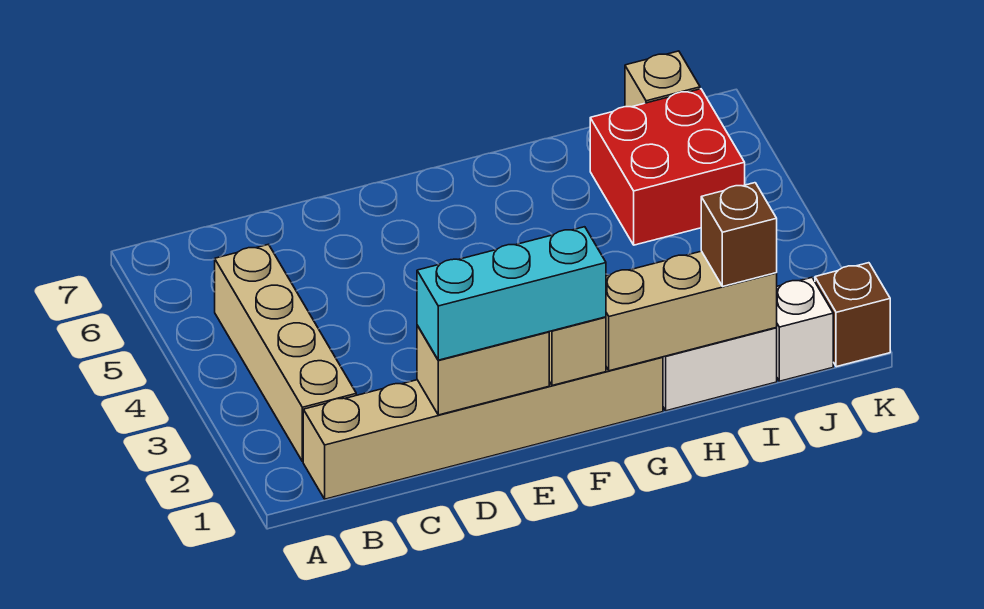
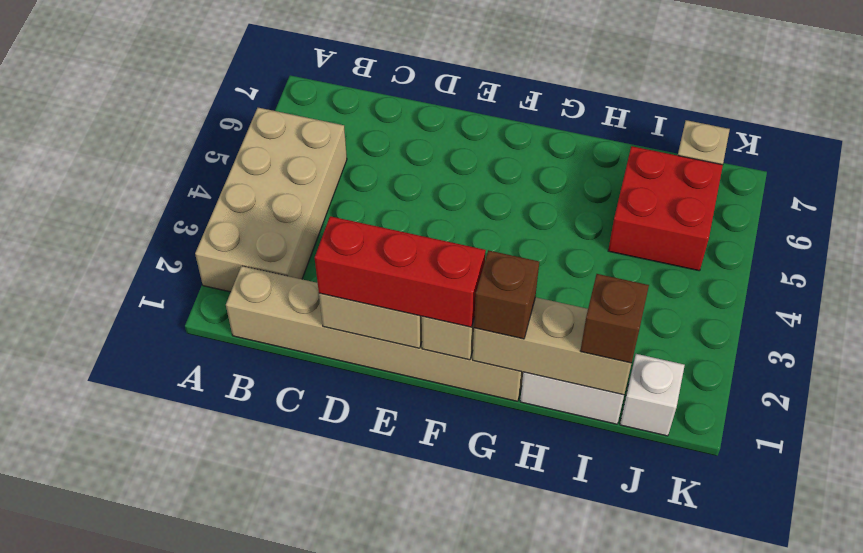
tan brick B2:B5 level 1 -> tan brick A2:B5 level 1
cyan brick D1:F1 level 3 -> red brick D1:F1 level 3
brown brick K1 level 1 -> brown brick G1 level 3

